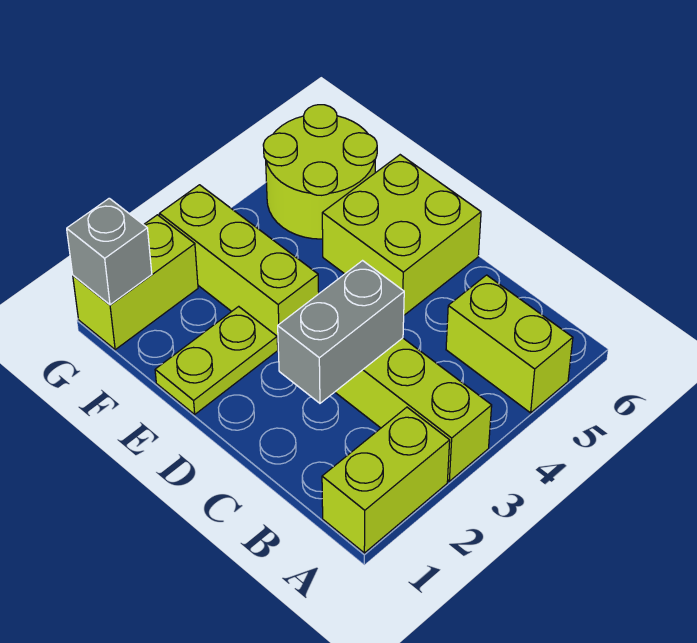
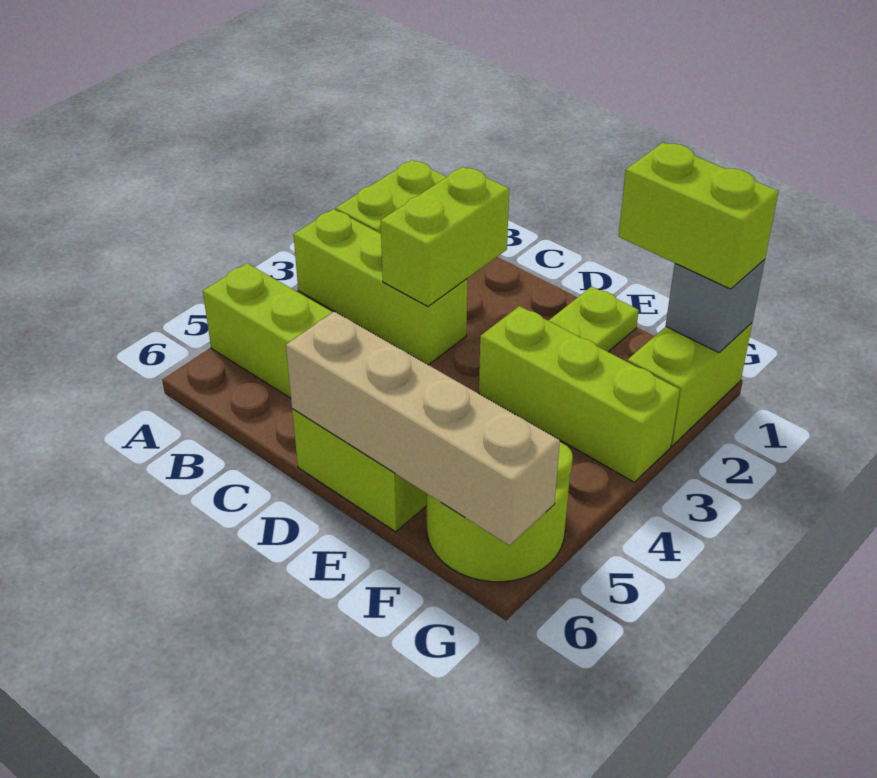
grey brick C2:C3 level 2 -> lime brick C2:C3 level 2
none -> tan brick D6:G6 level 2
none -> lime brick F1:G1 level 3

